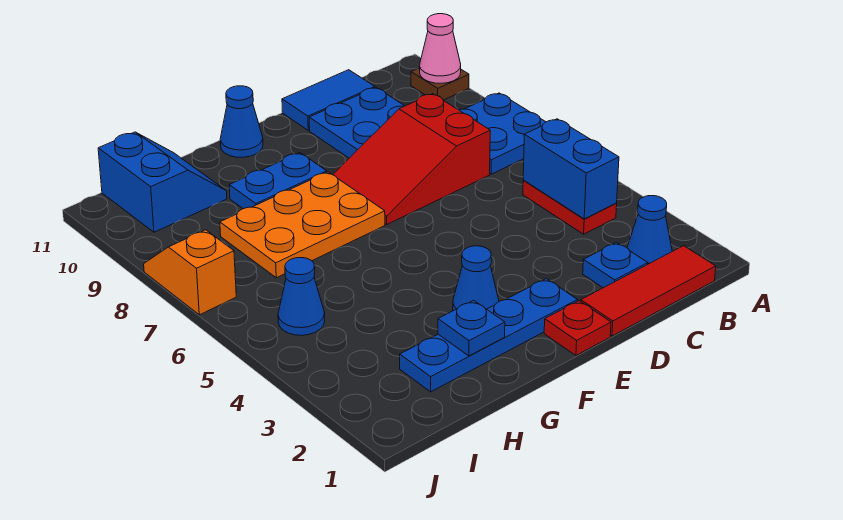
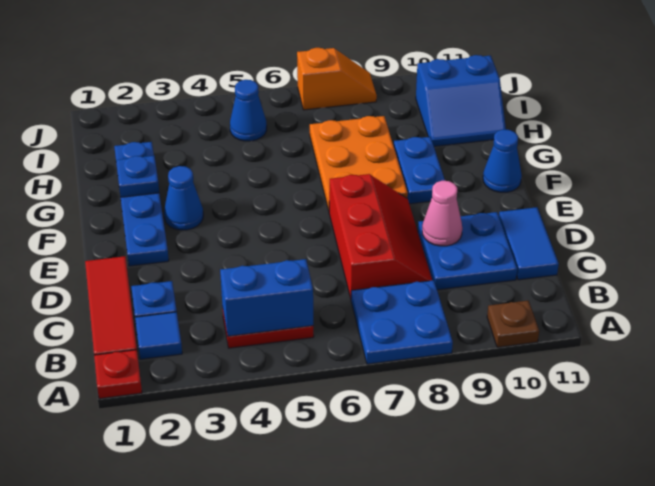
pink cone A10 level 2 -> pink cone D9 level 2
blue cone B2 level 1 -> blue tile B2 level 1
red slope C7:E8 level 1 top C -> red slope C7:E8 level 1 top 7
red plate E1 level 1 -> red plate A1 level 1

